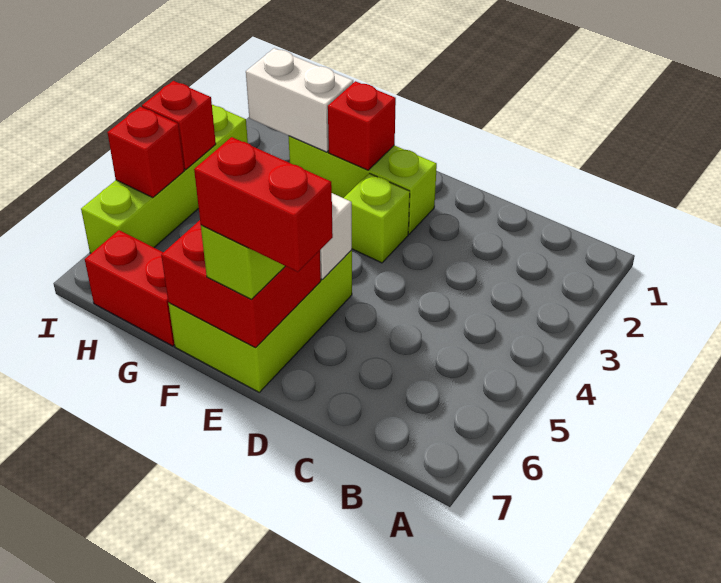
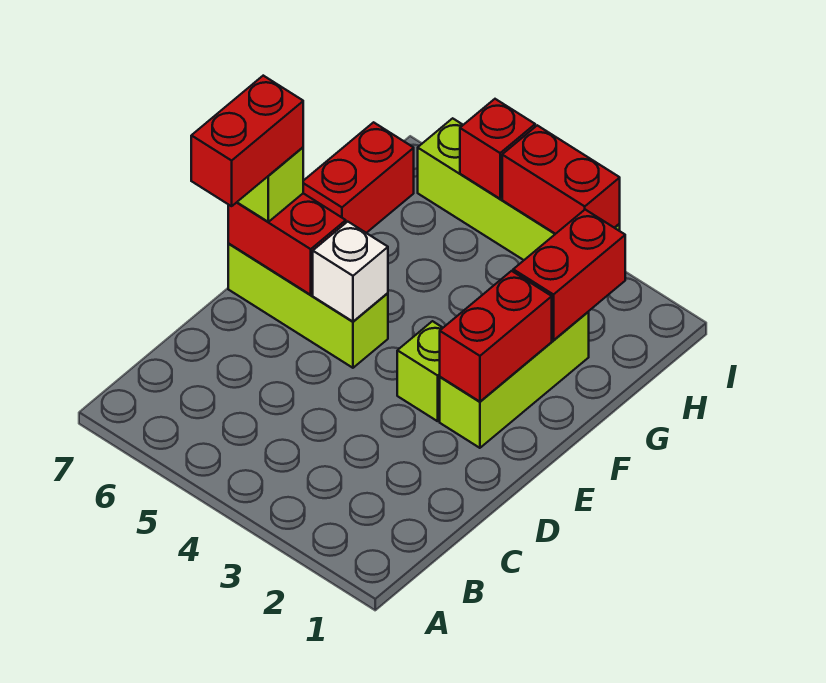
lime brick E5:F7 level 1 -> lime brick E5:E7 level 1
red brick E6:F7 level 2 -> red brick E6:E7 level 2
red brick F2 level 2 -> red brick E2:F2 level 2
white brick G2:H2 level 2 -> red brick G2:H2 level 2
red brick I4 level 2 -> red brick I3:I4 level 2

